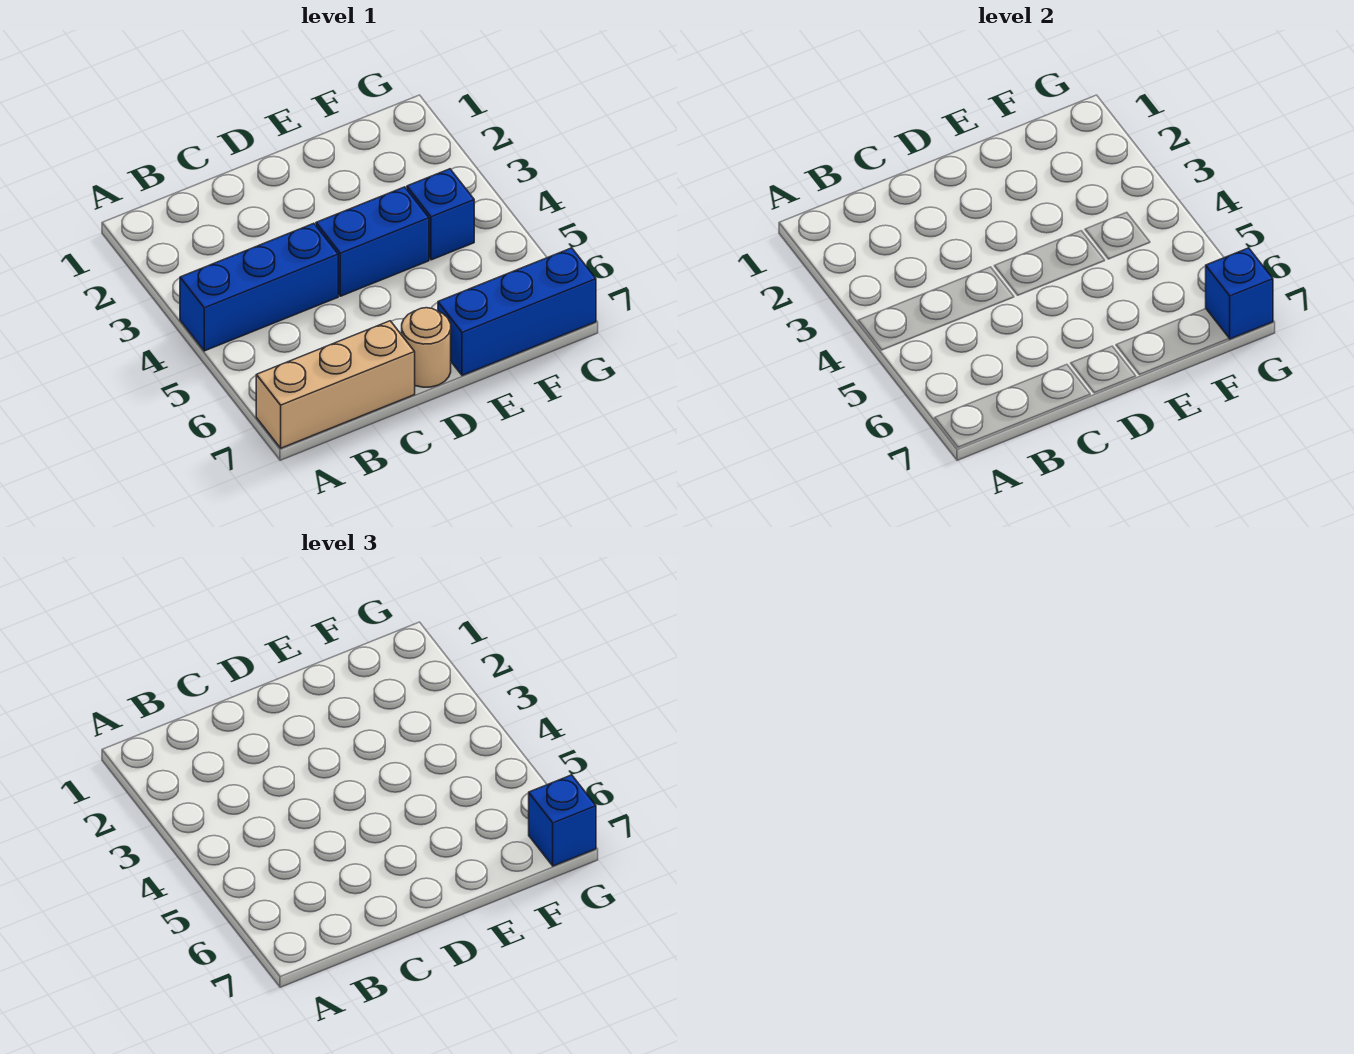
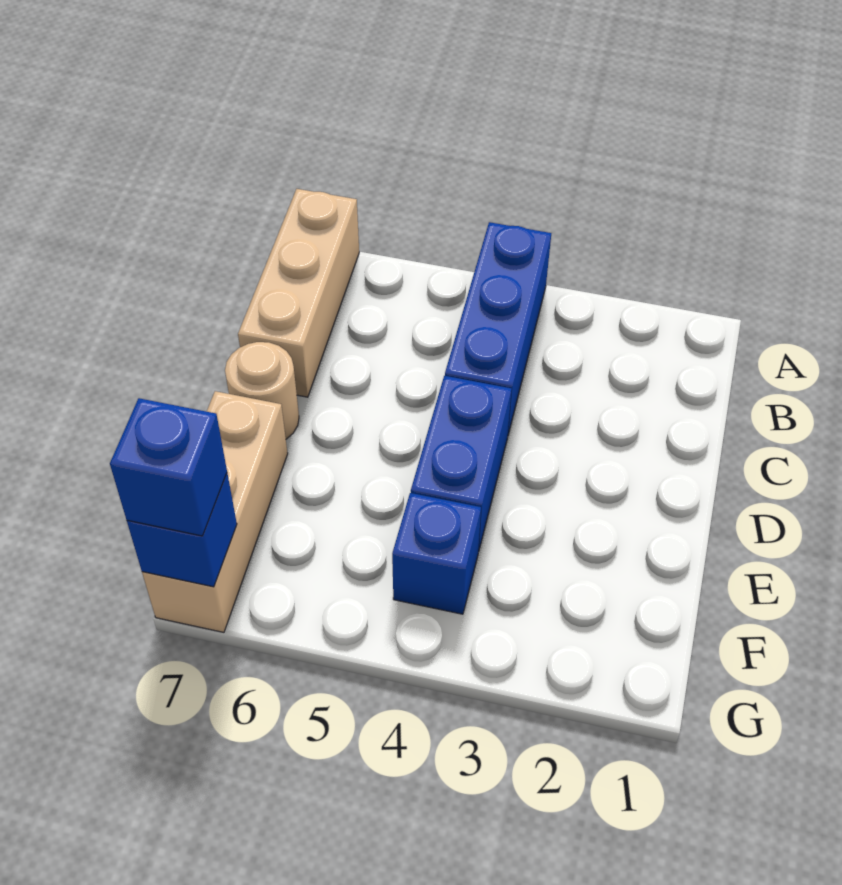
blue brick E7:G7 level 1 -> tan brick E7:G7 level 1

